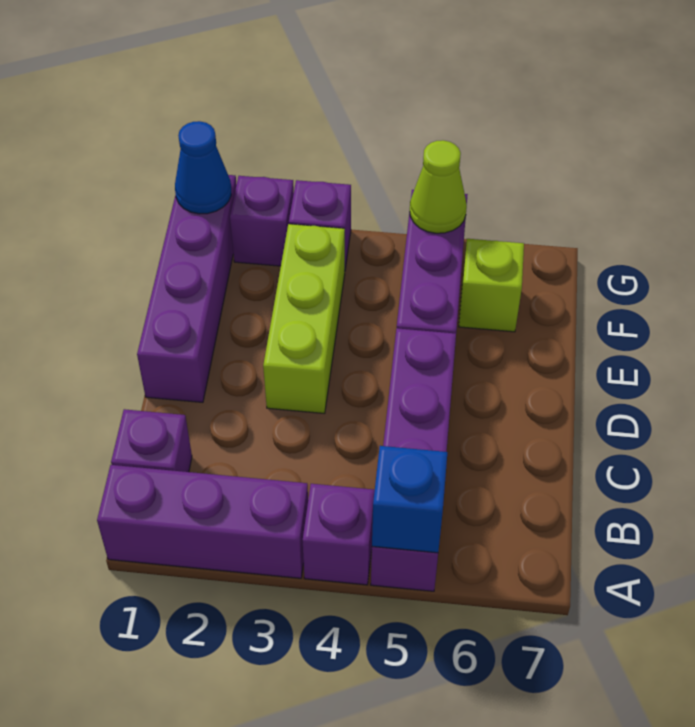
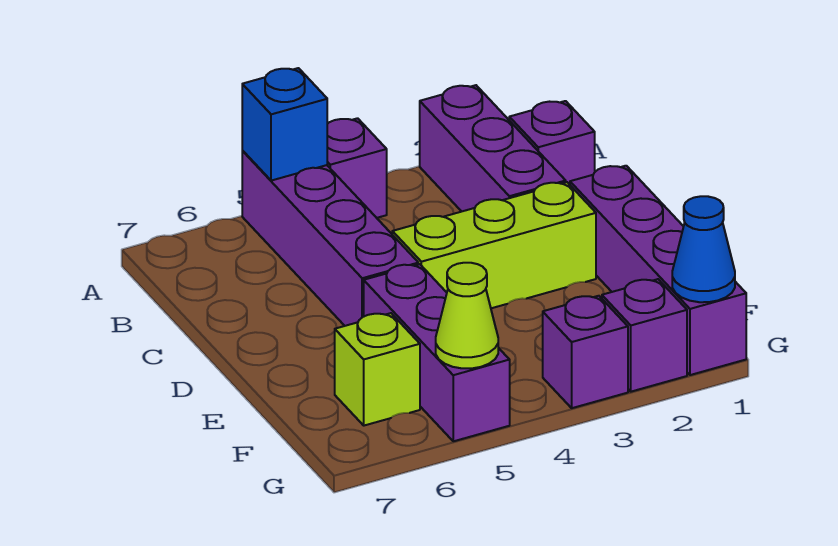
purple brick A1:A3 level 1 -> purple brick A2:C2 level 1
lime brick D3:F3 level 1 -> lime brick D2:D4 level 1

